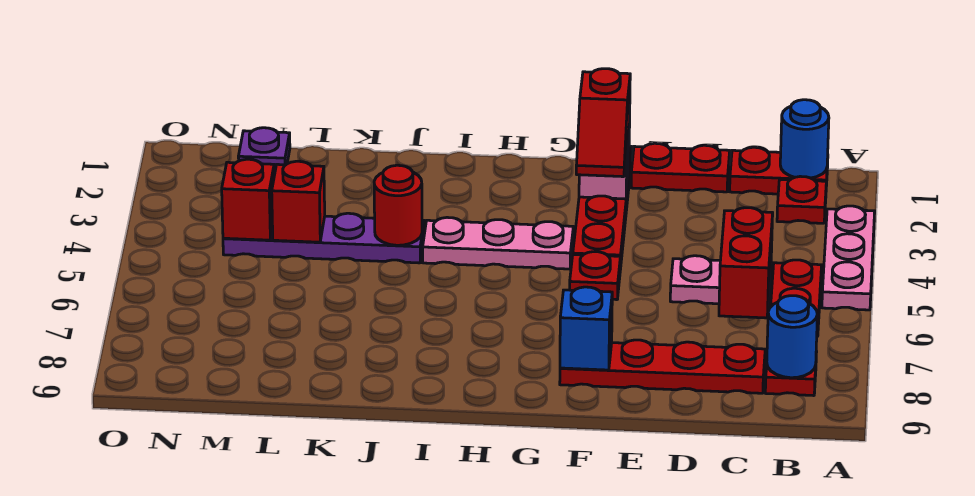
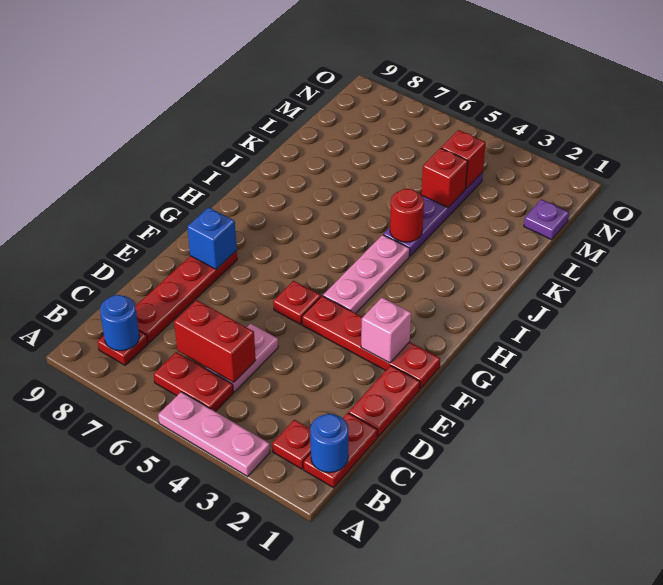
red slope F2:F3 level 3 top 2 -> none

